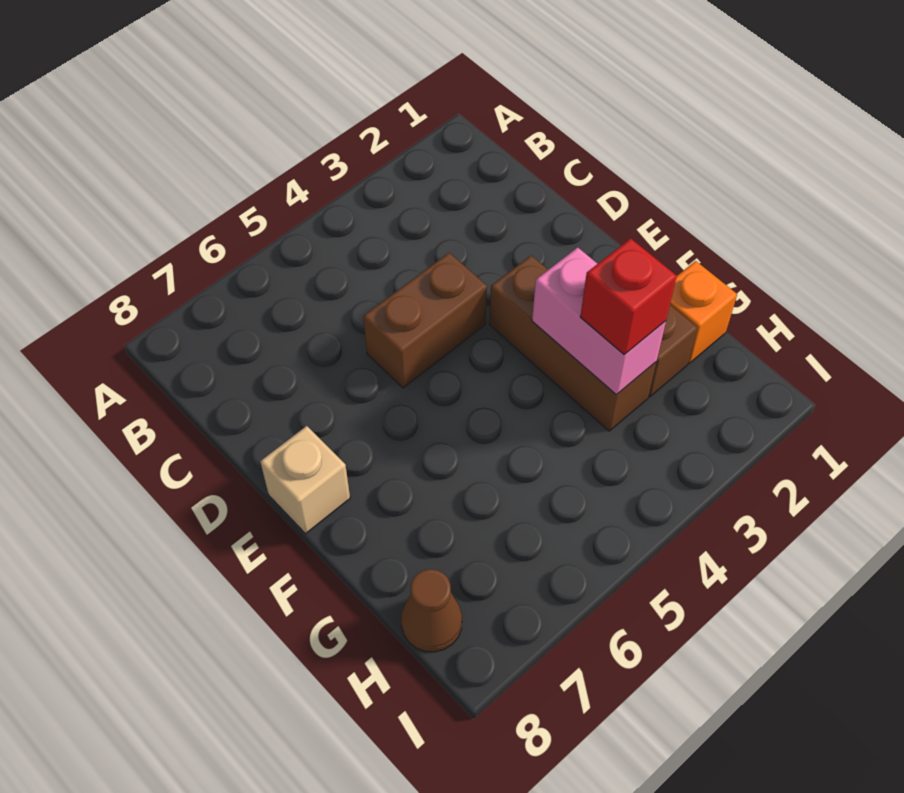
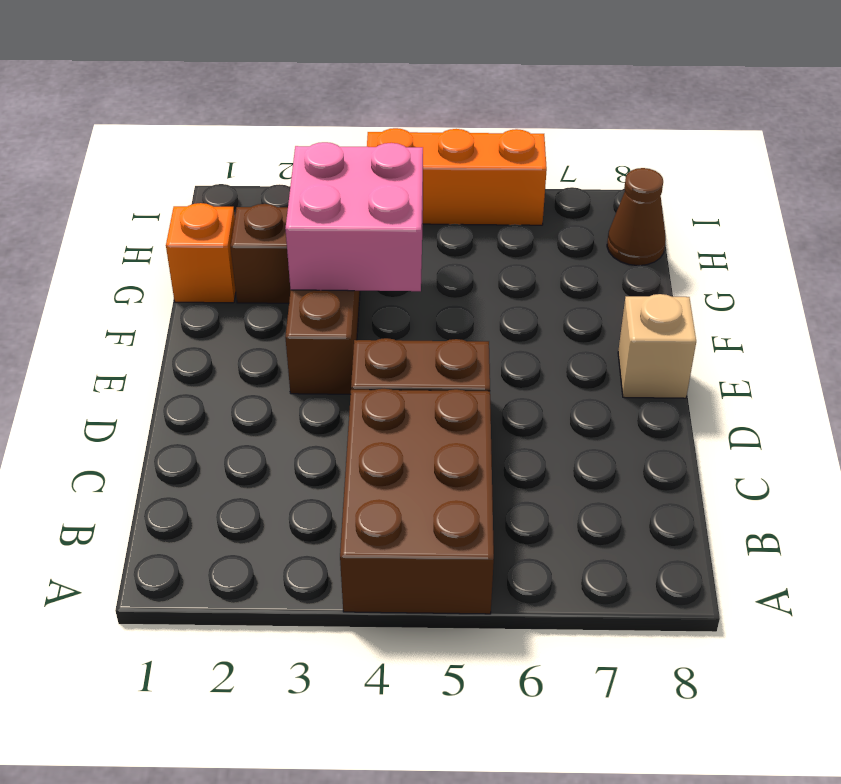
none -> brown brick A4:C5 level 1
pink brick F3:G3 level 2 -> pink brick F3:G4 level 2
red brick G3 level 3 -> none
none -> orange brick I4:I6 level 1

